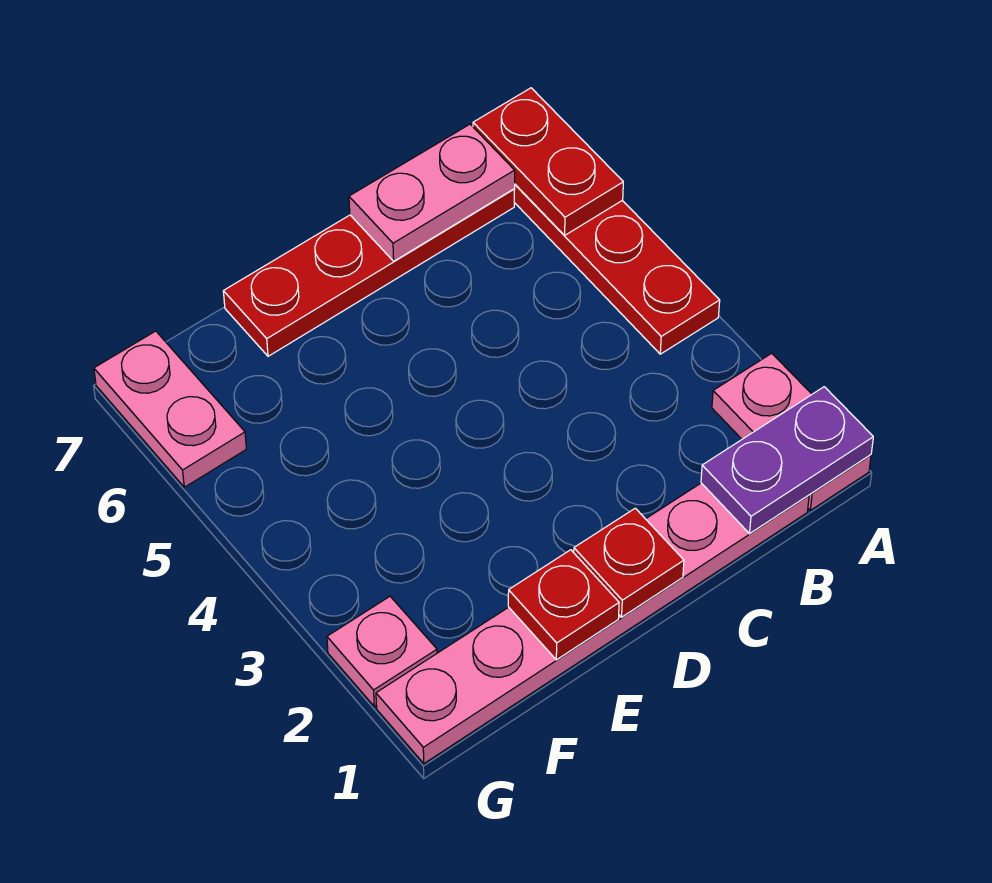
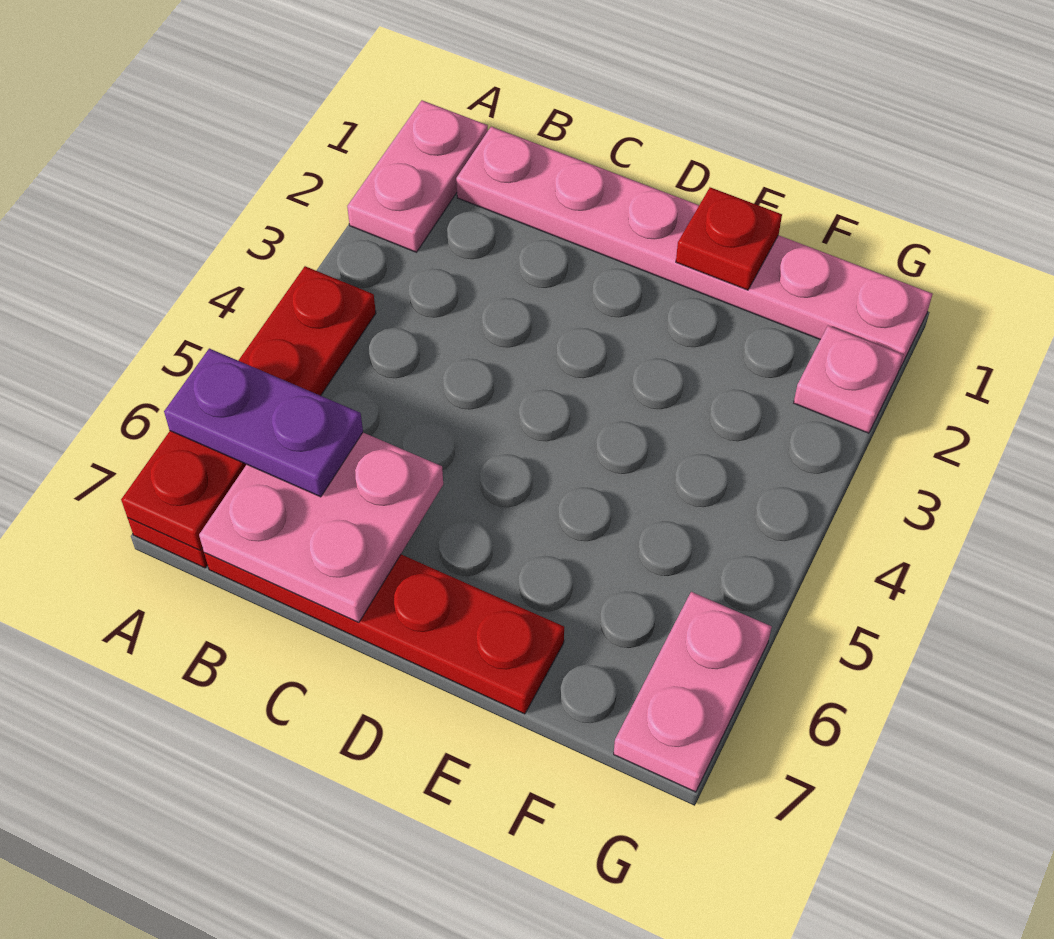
purple plate A1:B1 level 2 -> purple plate A6:B6 level 3
pink plate B7:C7 level 2 -> pink plate B6:C7 level 2
red plate D1 level 2 -> none

